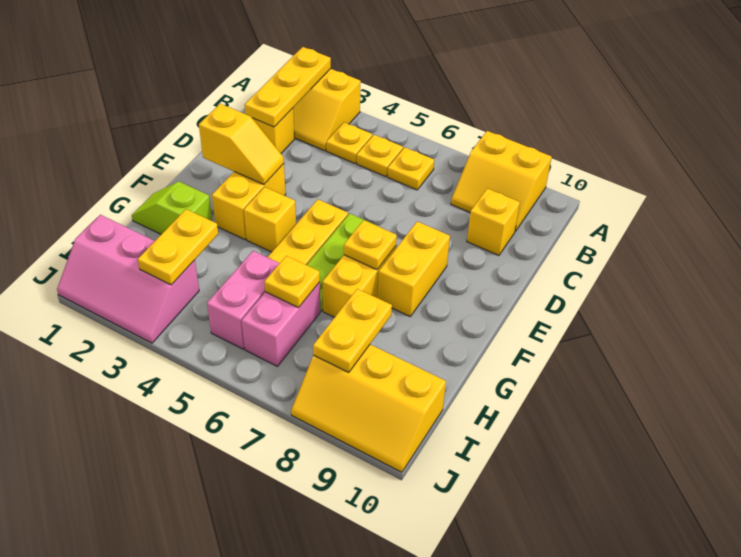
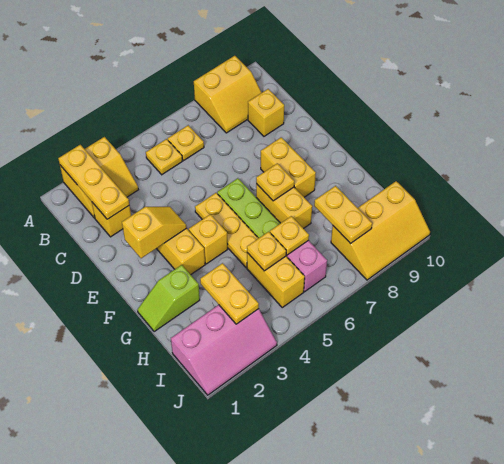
yellow plate B4 level 1 -> yellow plate H5 level 2
pink brick H5:I5 level 1 -> yellow brick H5:I5 level 1

